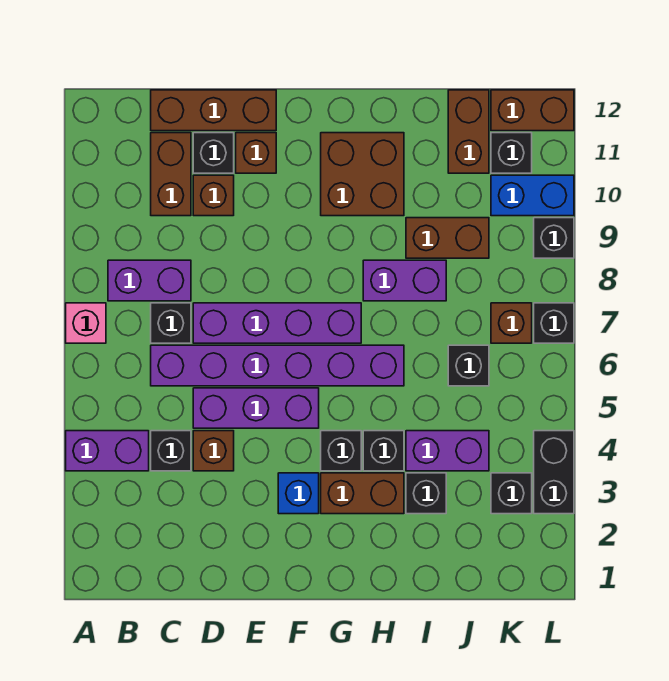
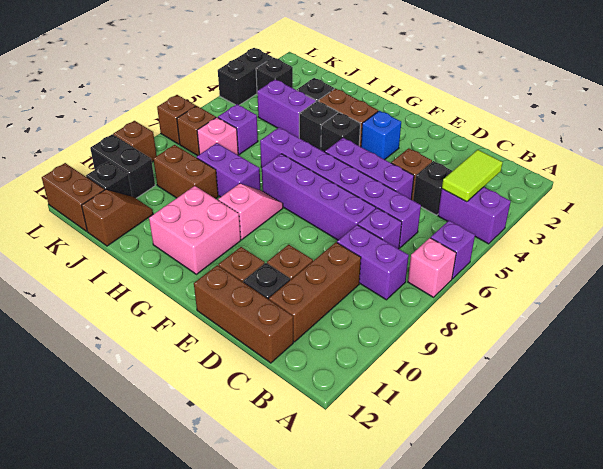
none -> purple brick A6 level 1
none -> lime tile B3:B4 level 2
black brick C7 level 1 -> purple brick C7 level 1
brown brick C10:C11 level 1 -> brown brick C9:C11 level 1
none -> pink slope G8:G9 level 1 top 9
brown brick G10:H11 level 1 -> pink brick G10:H11 level 1
black brick J6 level 1 -> purple brick J6 level 1
none -> pink brick J7 level 1
brown brick J11:J12 level 1 -> brown slope J11:J12 level 1 top 12
blue brick K10:L10 level 1 -> black brick K10:L10 level 1
black brick L7 level 1 -> brown brick L7 level 1
black brick L9 level 1 -> brown brick L9 level 1

